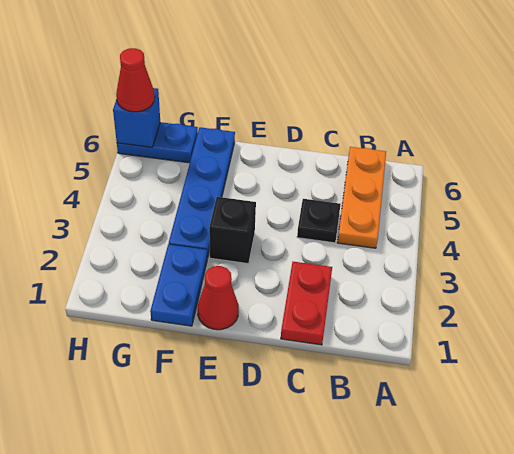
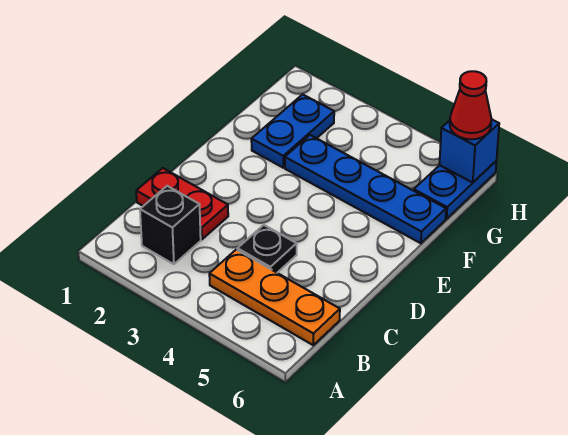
red cone E1 level 1 -> none
black brick E3 level 1 -> black brick B2 level 1
blue plate F1:F2 level 1 -> blue plate F2:G2 level 1

